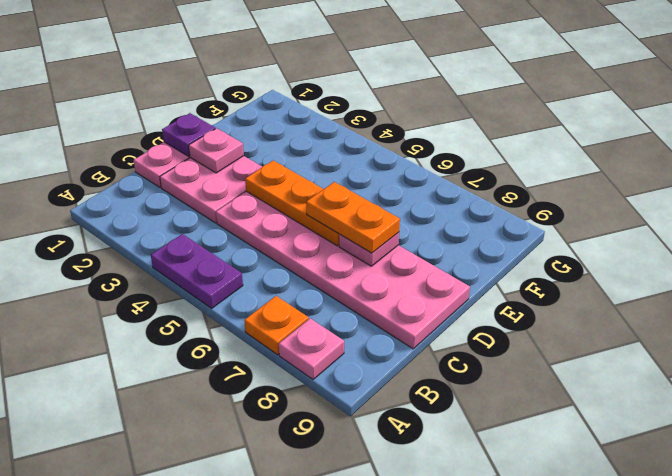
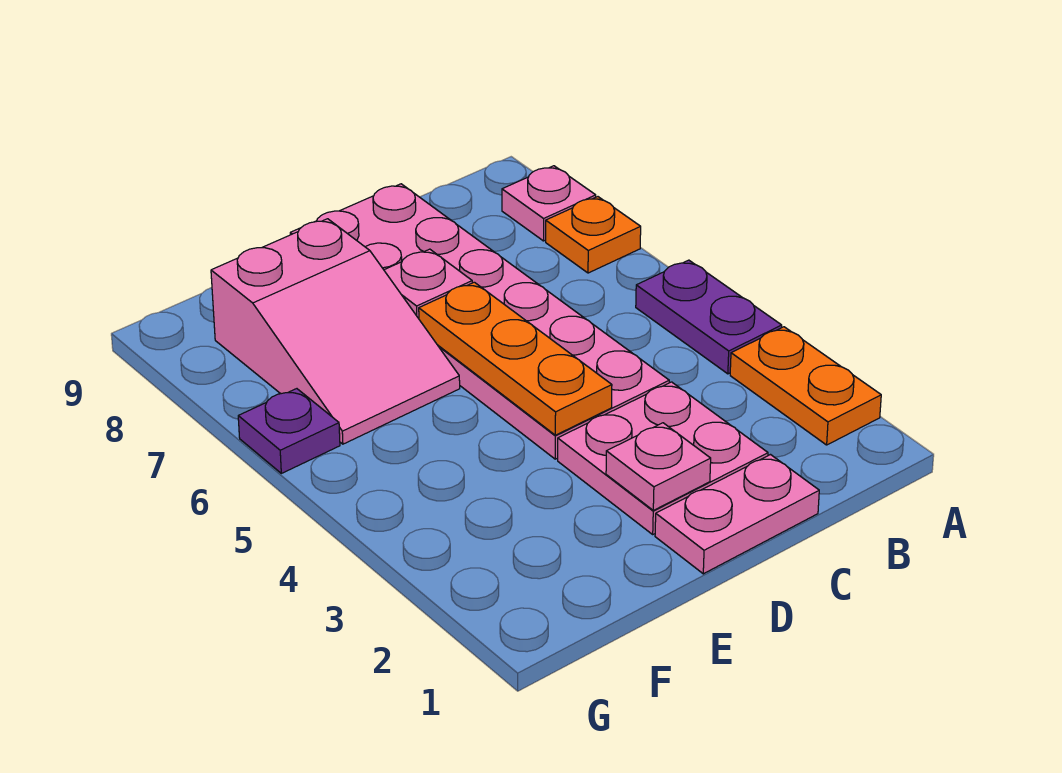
purple plate D1 level 2 -> purple plate G6 level 1
orange plate D6:D7 level 3 -> orange plate A2:A3 level 1
none -> pink slope E6:F8 level 1 top 8

